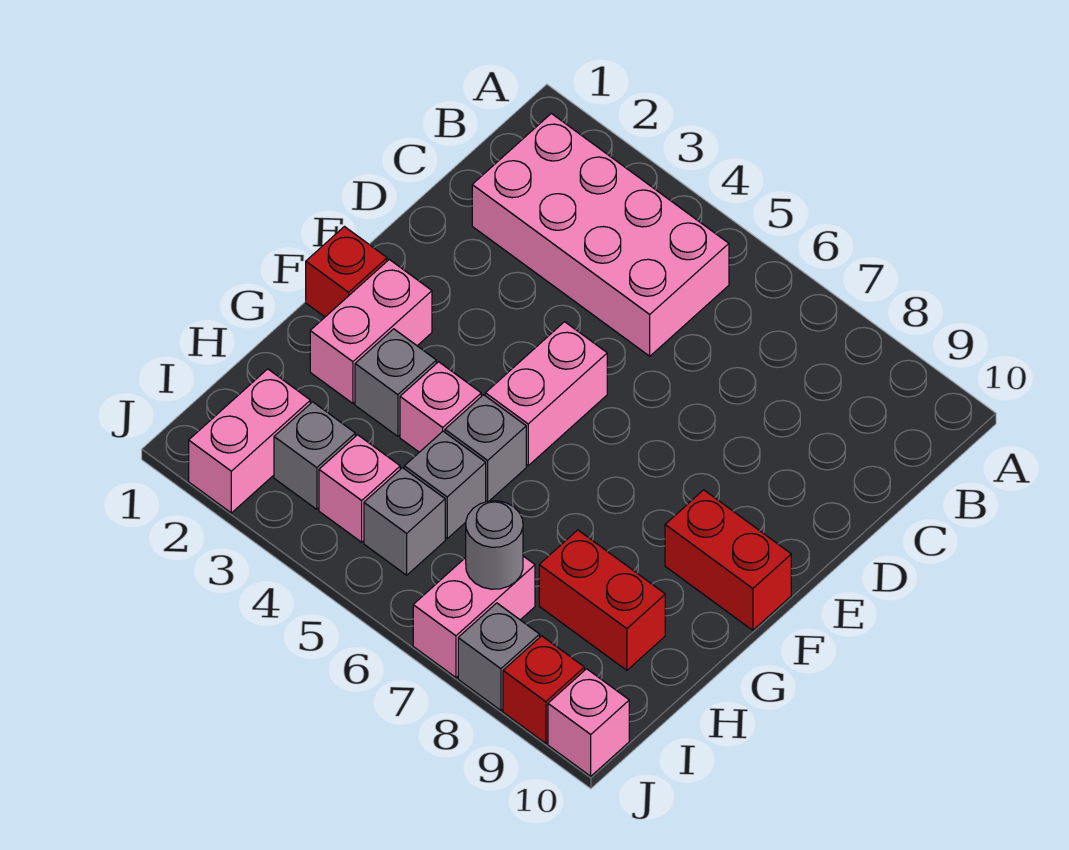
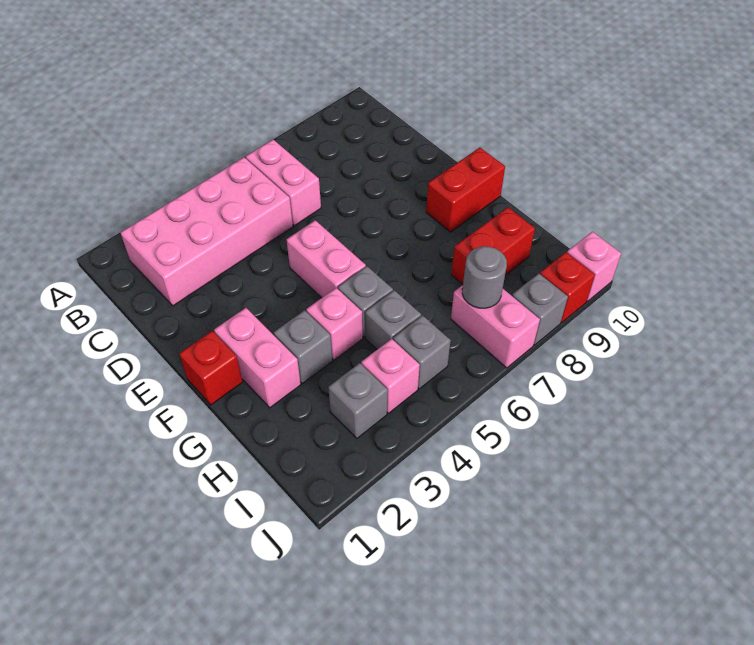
pink brick I2:J2 level 1 -> pink brick B6:C6 level 1

